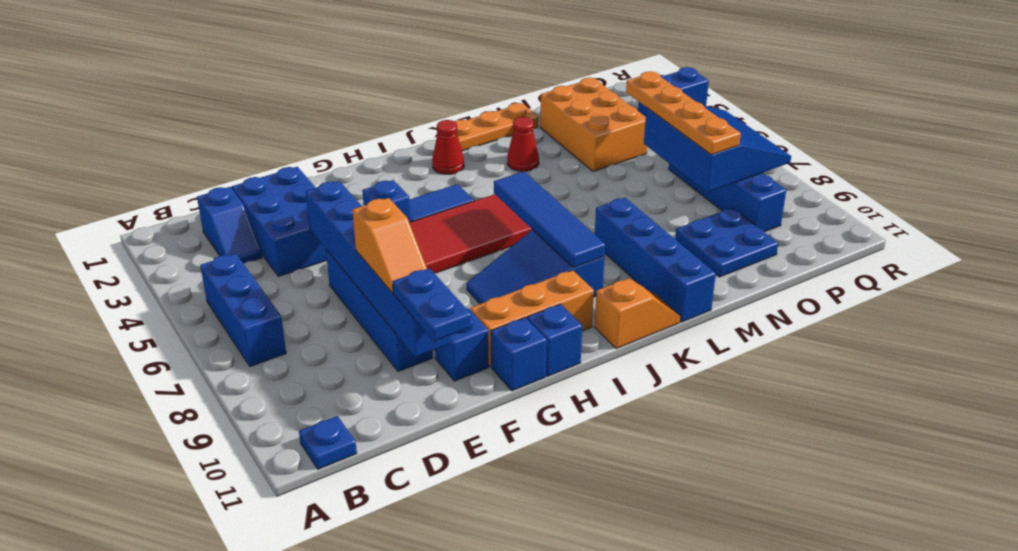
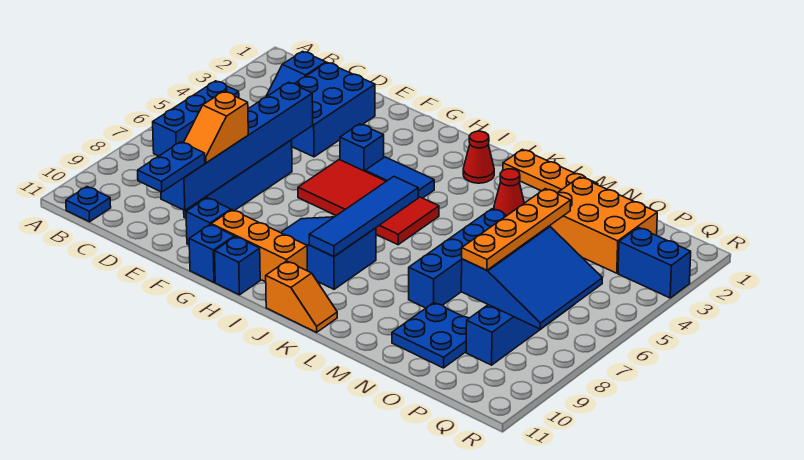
blue brick L8:L11 level 1 -> blue brick M5:M8 level 1
orange brick N2:O4 level 1 -> orange brick N2:P3 level 1

